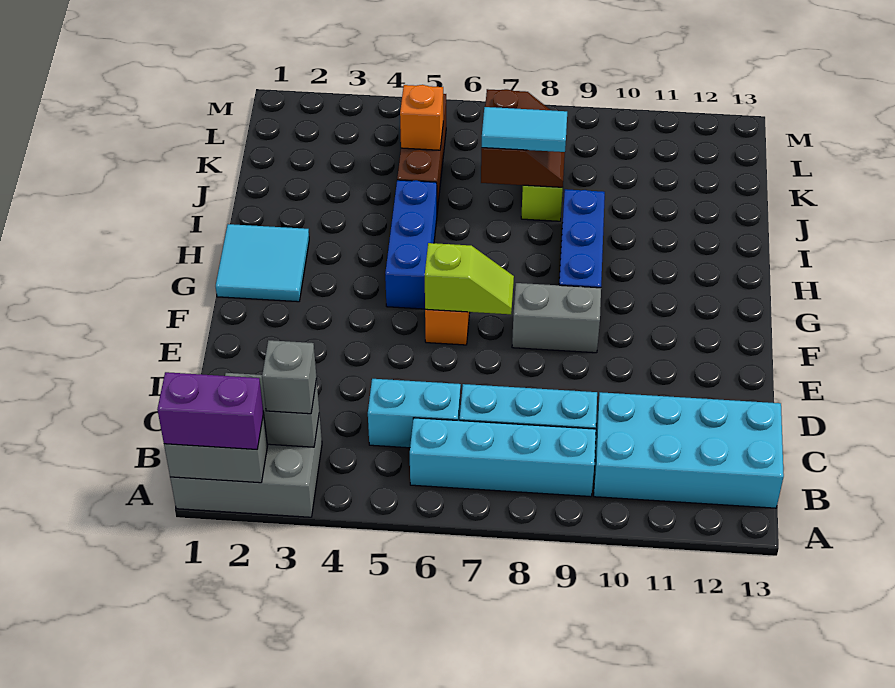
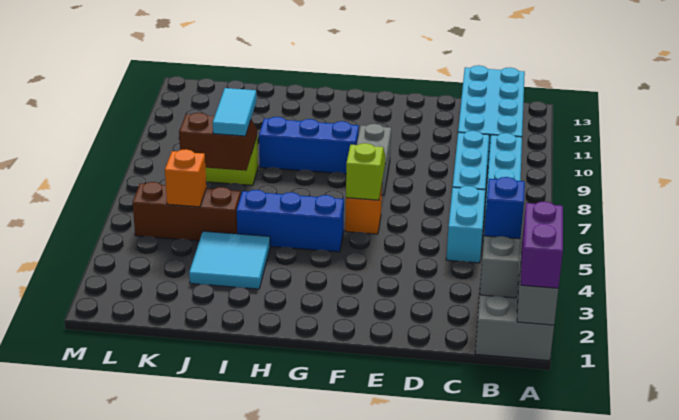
grey brick B3 level 3 -> blue brick B3 level 3
cyan tile G1:H2 level 1 -> cyan tile I3:J4 level 1

